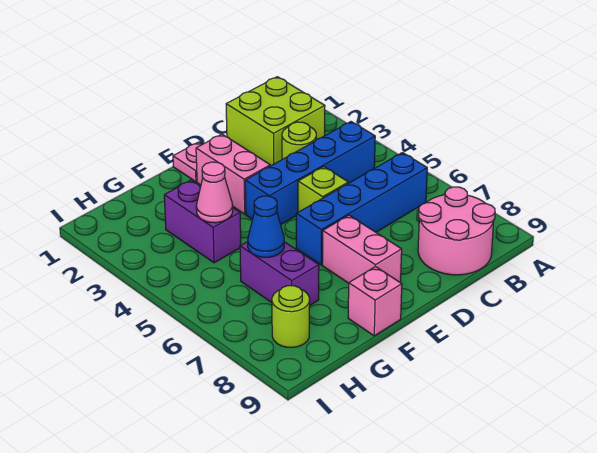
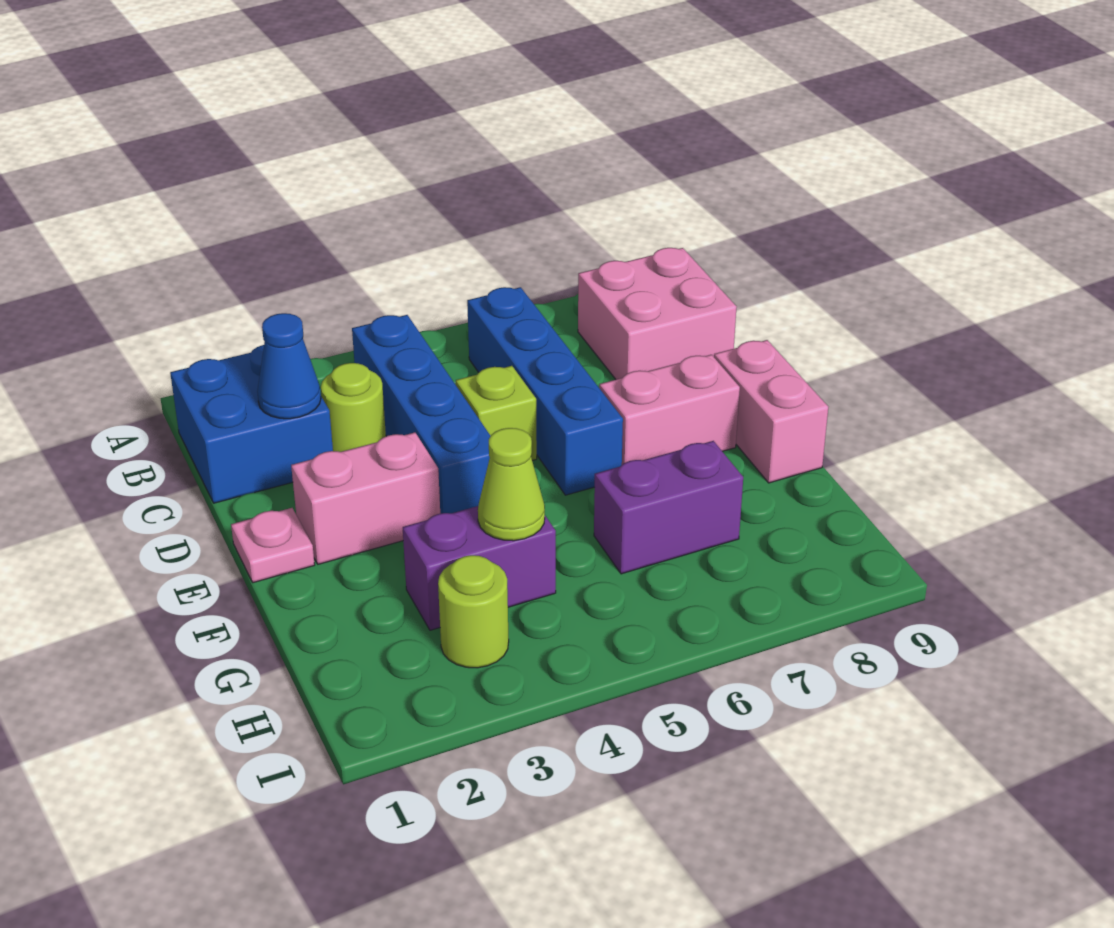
lime brick B1:C2 level 1 -> blue brick B1:C2 level 1
pink round brick B8:C9 level 1 -> pink brick B8:C9 level 1
pink brick F9 level 1 -> pink brick E9:F9 level 1
pink cone G4 level 2 -> lime cone G4 level 2
blue cone G6 level 2 -> blue cone C2 level 2
lime round brick H8 level 1 -> lime round brick H3 level 1

